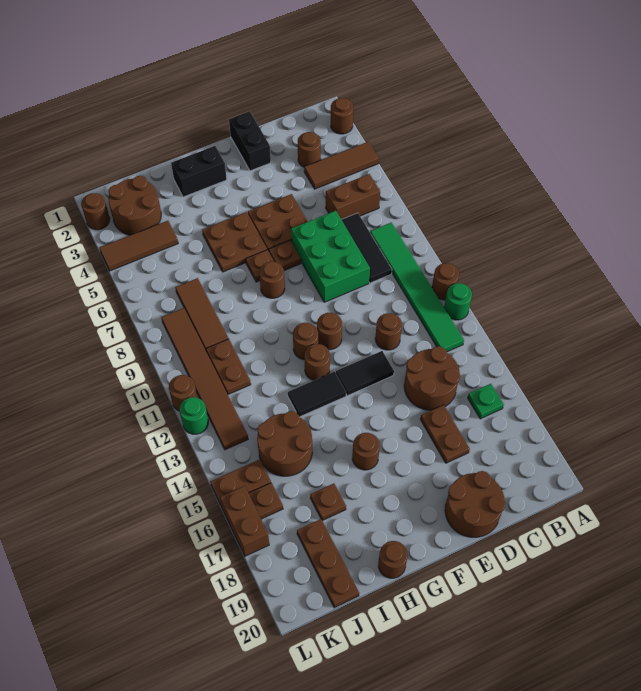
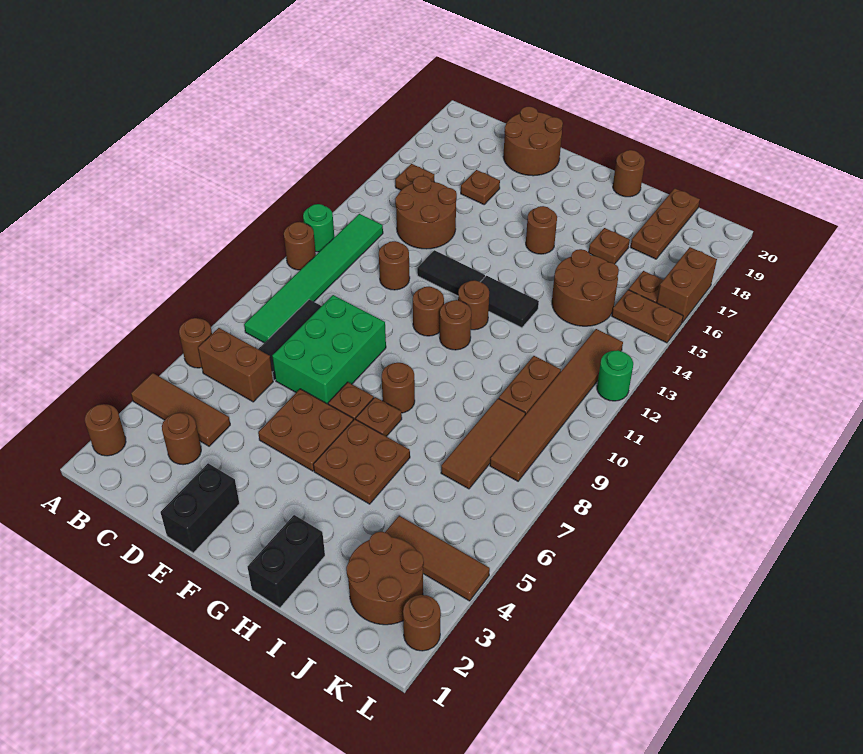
green plate B16 level 1 -> brown plate B16 level 1
brown plate D16:D17 level 1 -> brown plate D17 level 1
black brick G2:H2 level 1 -> black brick H1:H2 level 1
brown round brick L11 level 1 -> brown round brick A6 level 1

